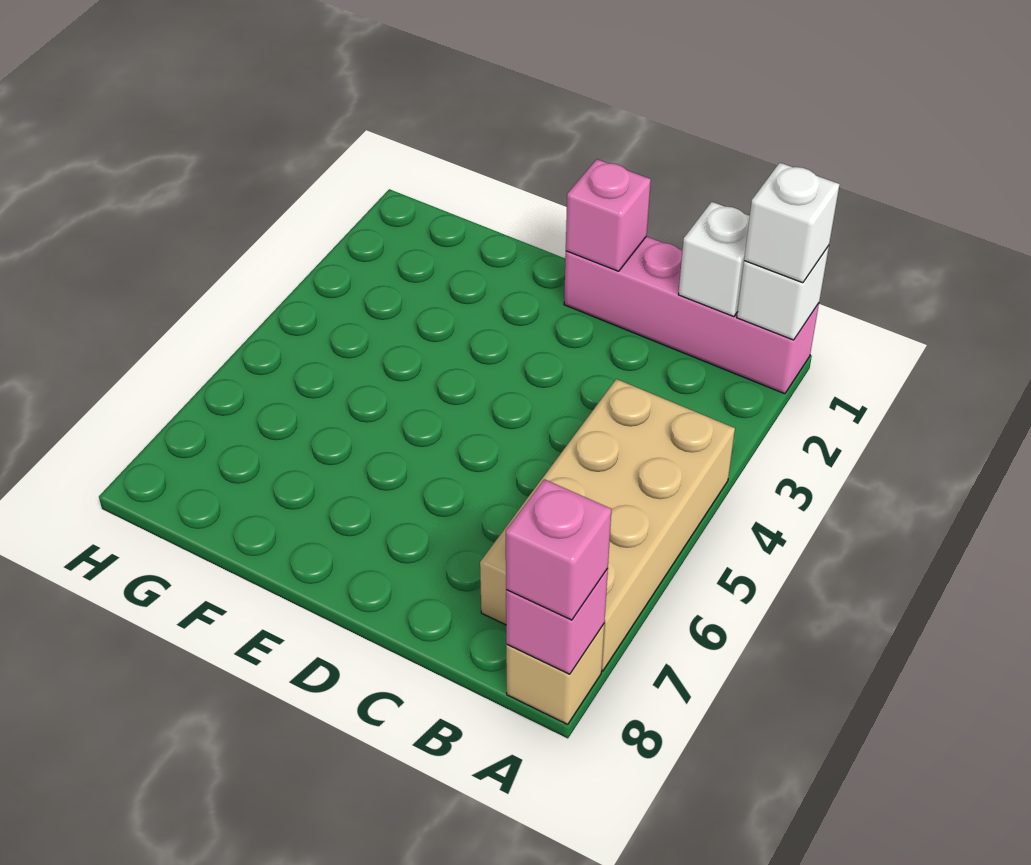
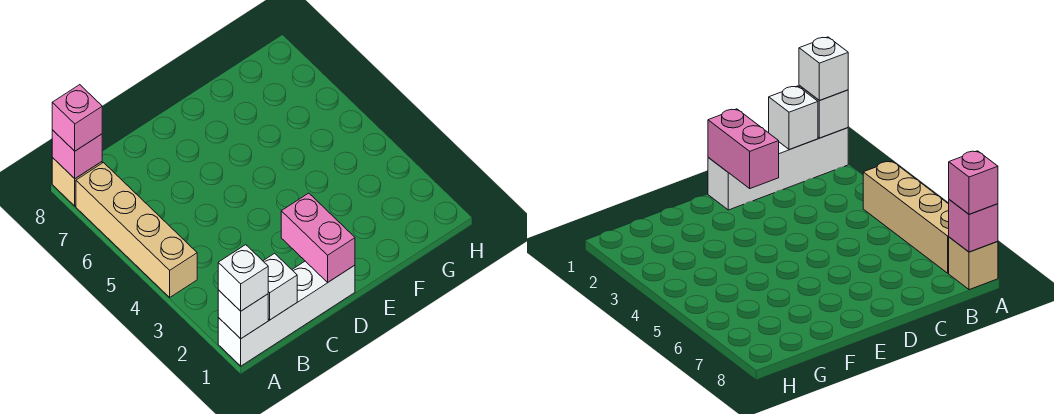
pink brick A1:D1 level 1 -> white brick A1:D1 level 1
tan brick A4:B7 level 1 -> tan brick A4:A7 level 1
pink brick D1 level 2 -> pink brick D1:D2 level 2

